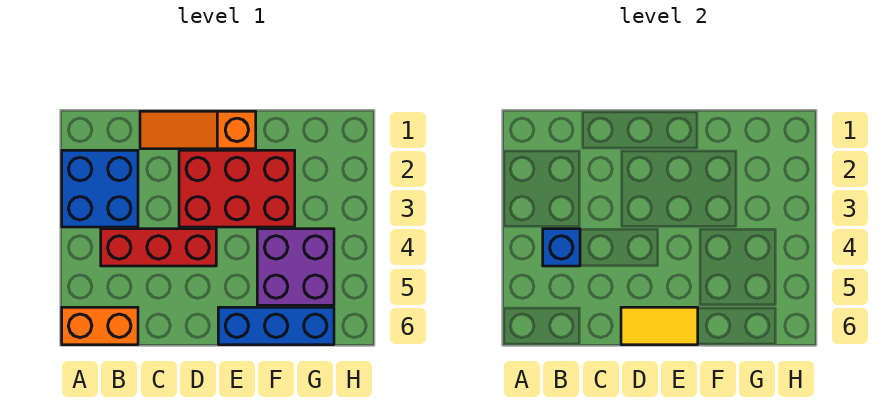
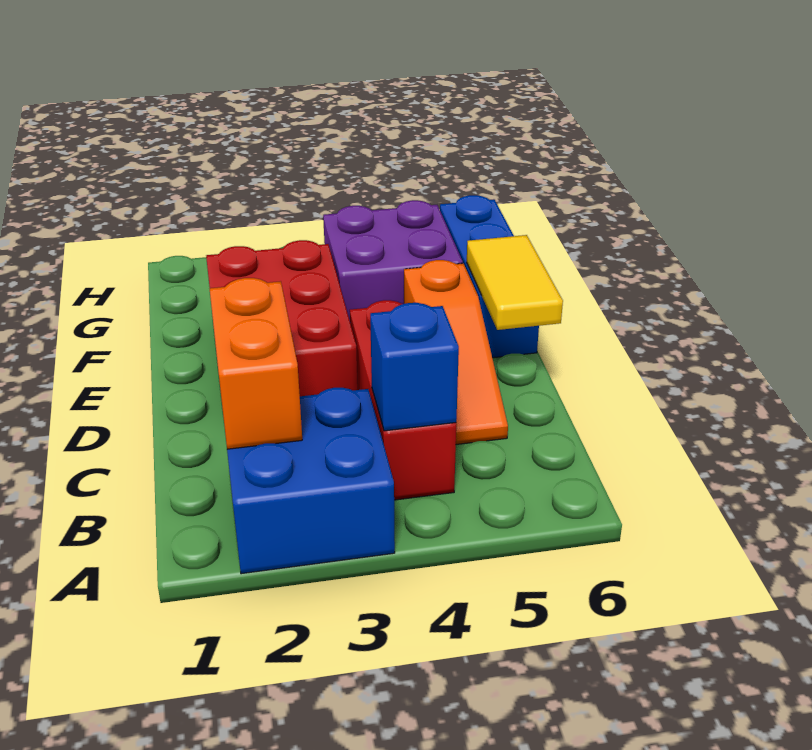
orange brick A6:B6 level 1 -> orange brick B2:C2 level 2
orange slope C1:E1 level 1 top E -> orange slope C5:E5 level 1 top E

